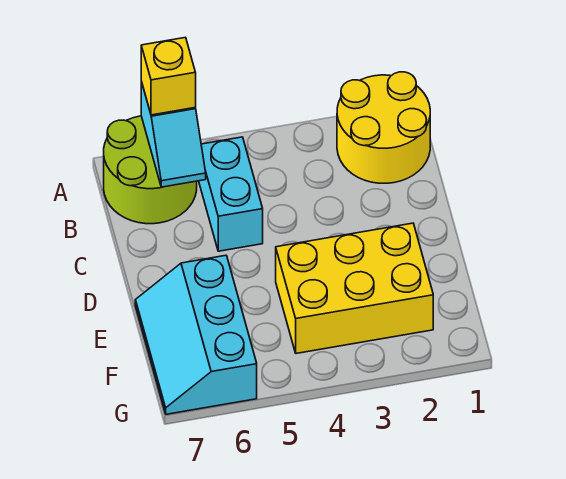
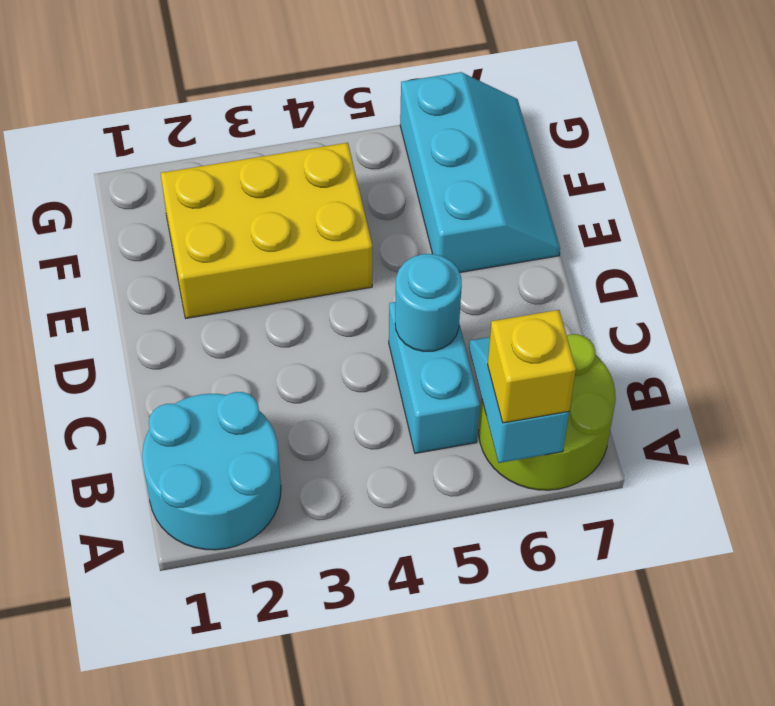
yellow round brick A1:B2 level 1 -> cyan round brick A1:B2 level 1
none -> cyan round brick C5 level 2

